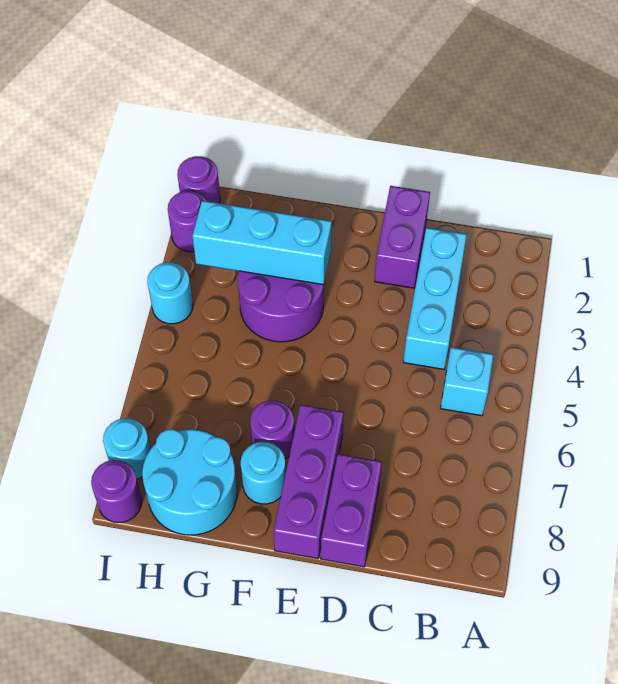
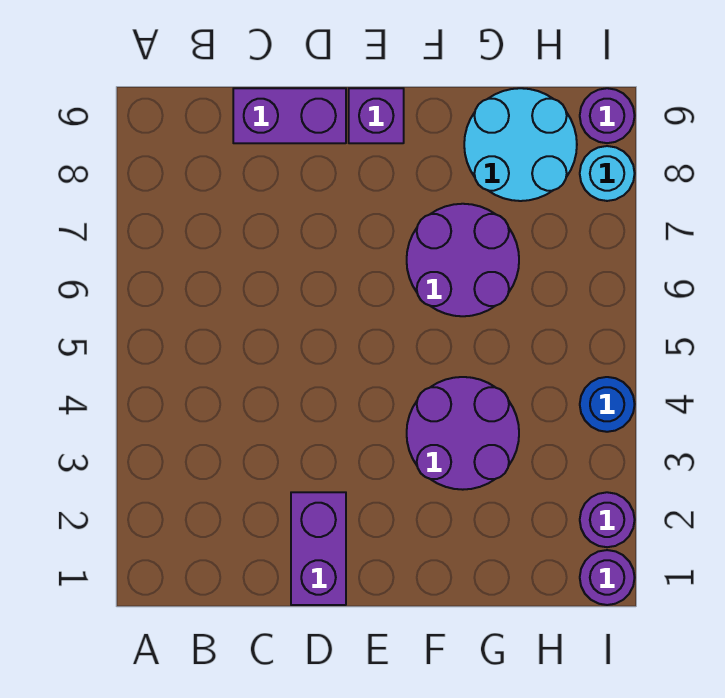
cyan brick B5 level 1 -> none
cyan brick C2:C4 level 1 -> none
purple brick D8:D9 level 1 -> purple brick C9:D9 level 1
purple brick E7:E9 level 1 -> purple brick E9 level 1
cyan brick F3:H3 level 2 -> none
purple round brick F7 level 1 -> purple round brick F6:G7 level 1
cyan round brick F8 level 1 -> none
cyan round brick I4 level 1 -> blue round brick I4 level 1

